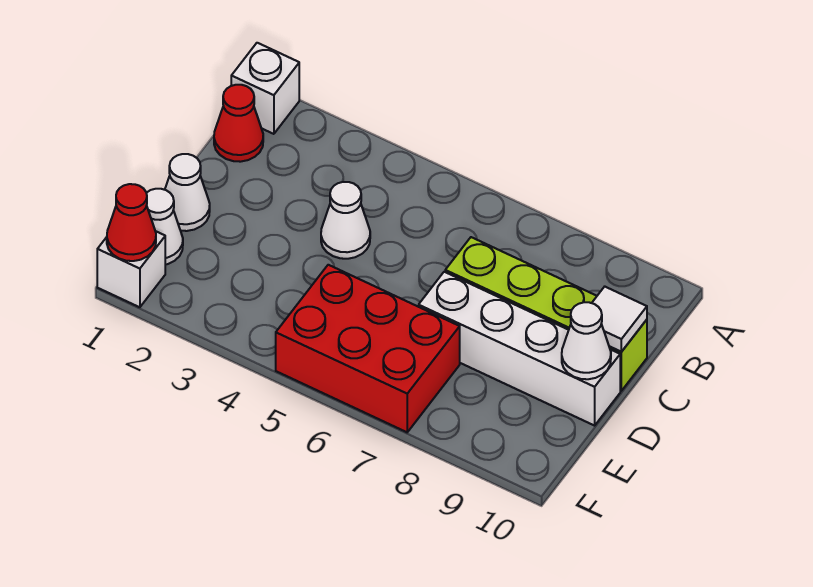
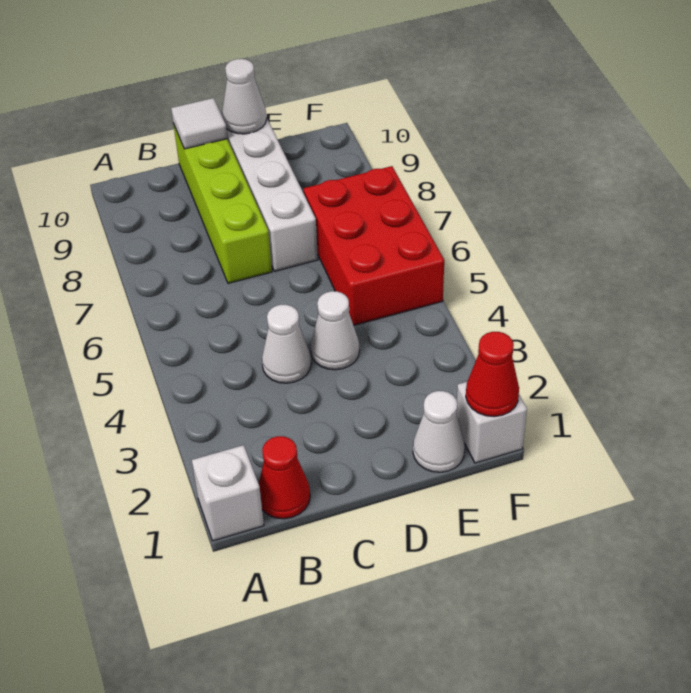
white cone D1 level 1 -> white cone D4 level 1

